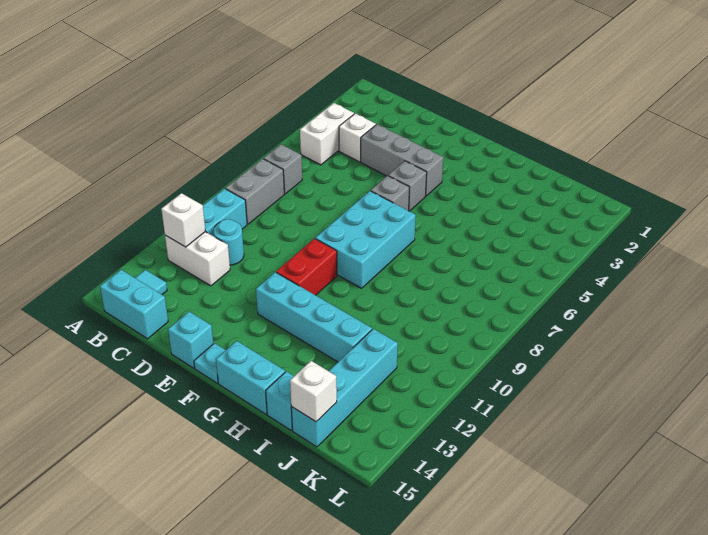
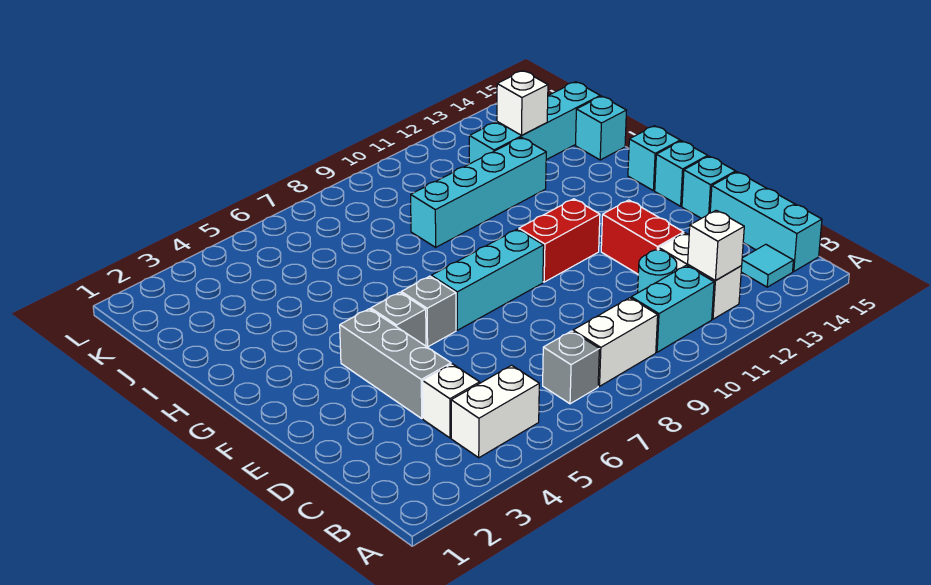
grey brick B8:B9 level 1 -> white brick B8:B9 level 1
cyan brick B15:C15 level 1 -> cyan brick B15:D15 level 1
none -> red brick D12:E12 level 1
cyan brick F7:G9 level 1 -> cyan brick F7:F9 level 1
cyan brick F12:I12 level 1 -> cyan brick I9:I12 level 1
cyan plate F15 level 1 -> cyan brick F15 level 1
cyan brick G15:H15 level 1 -> cyan brick G15 level 1
white brick J15 level 2 -> white brick J13 level 2

